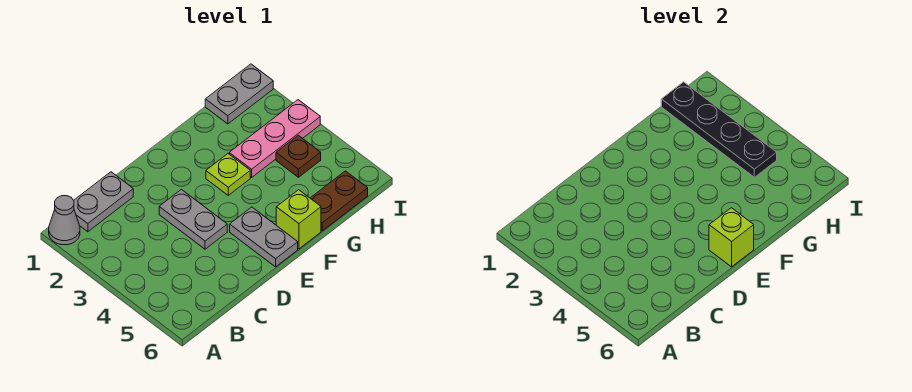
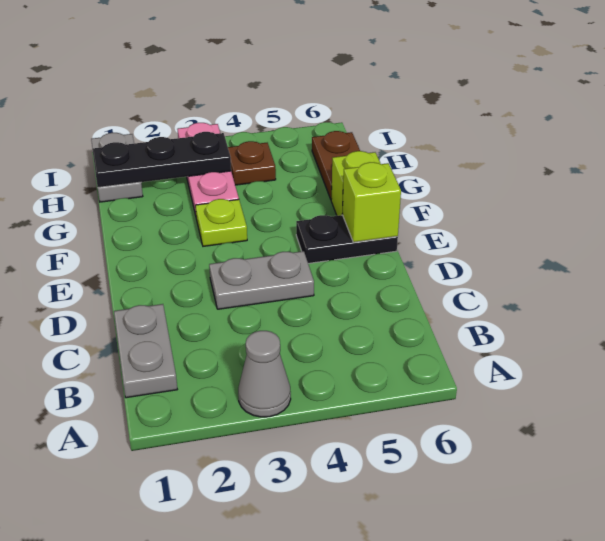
grey cone A1 level 1 -> grey cone A3 level 1
grey plate E5:E6 level 1 -> black plate E5:E6 level 1
black plate H1:H4 level 2 -> black plate H1:H3 level 2

